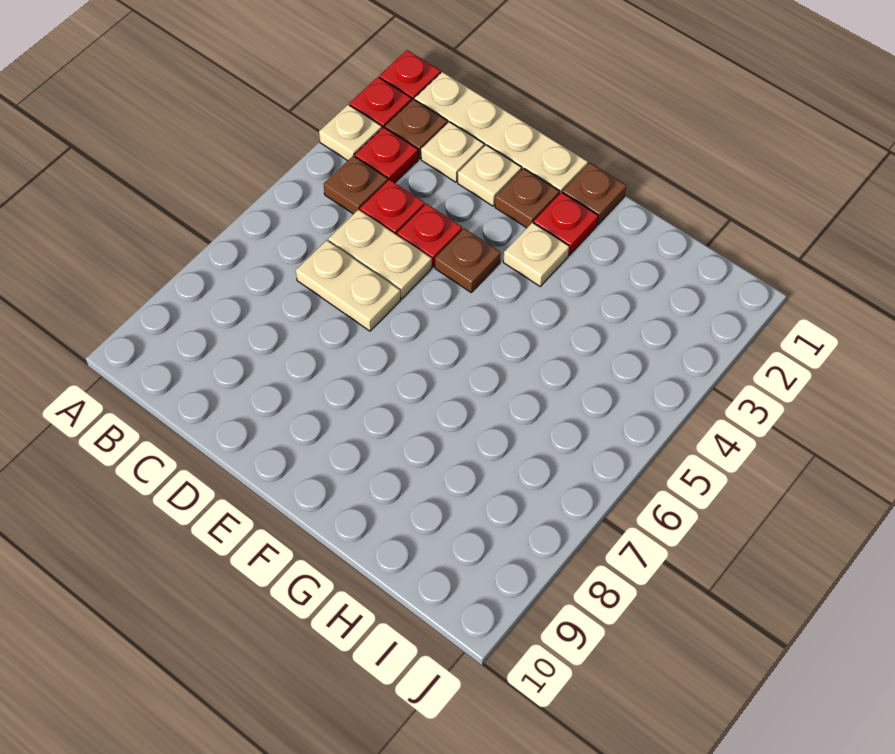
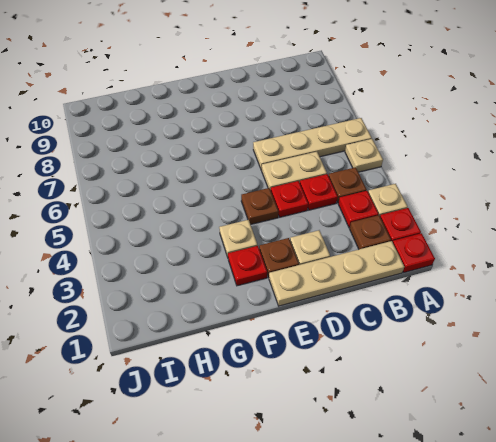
tan plate C2 level 1 -> tan plate A5 level 1
tan plate C6:D6 level 1 -> tan plate A6:D6 level 1
brown plate F1 level 1 -> none

